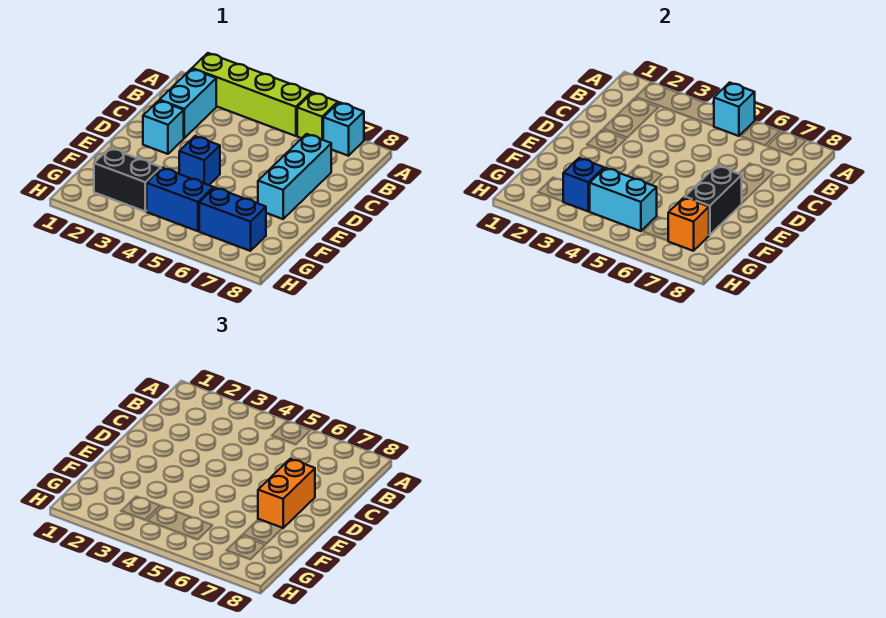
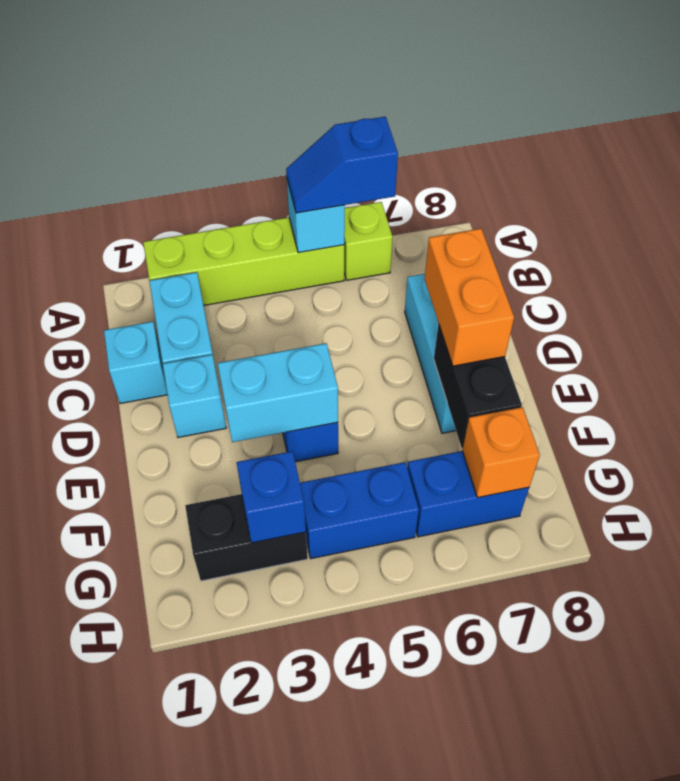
none -> blue slope A5:A6 level 3 top 6
cyan brick A7 level 1 -> cyan brick C1 level 1
cyan brick G4:G5 level 2 -> cyan brick E3:E4 level 2

